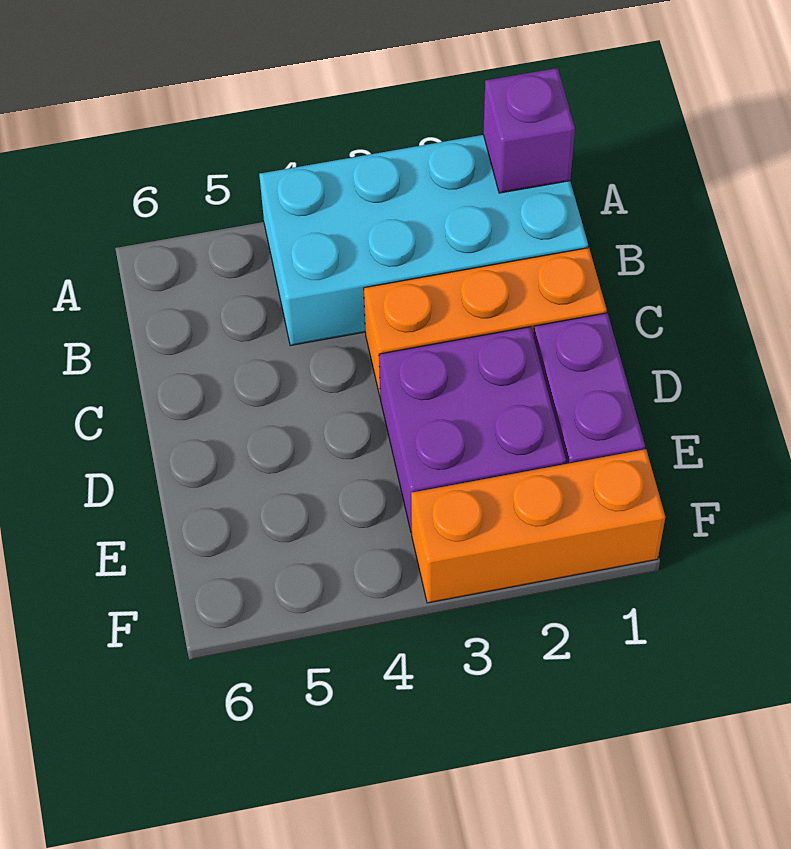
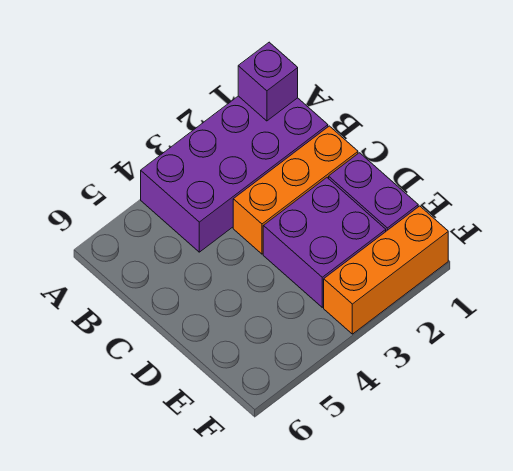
cyan brick A1:B4 level 1 -> purple brick A1:B4 level 1

